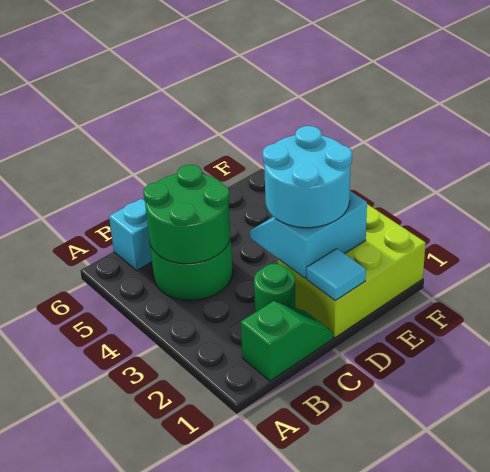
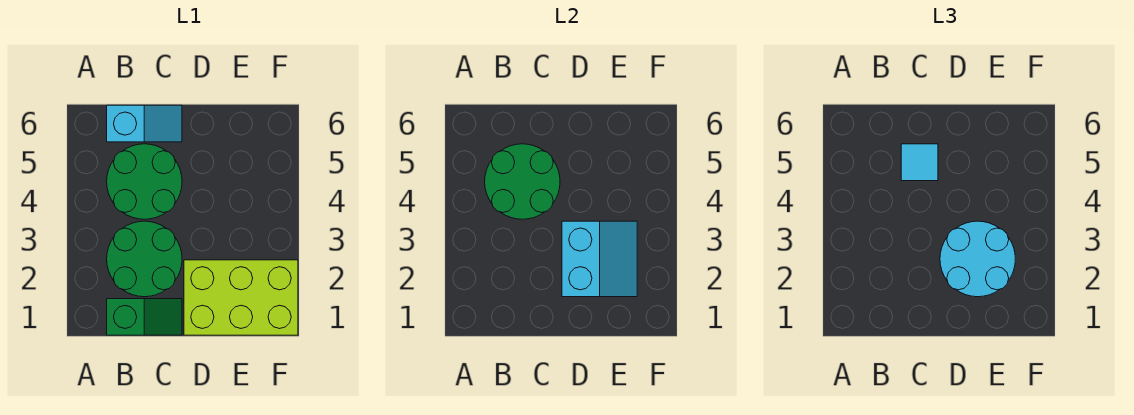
green round brick C2 level 1 -> green round brick B2:C3 level 1
cyan tile D1 level 2 -> cyan tile C5 level 3
cyan slope D2:E3 level 2 top 2 -> cyan slope D2:E3 level 2 top D

